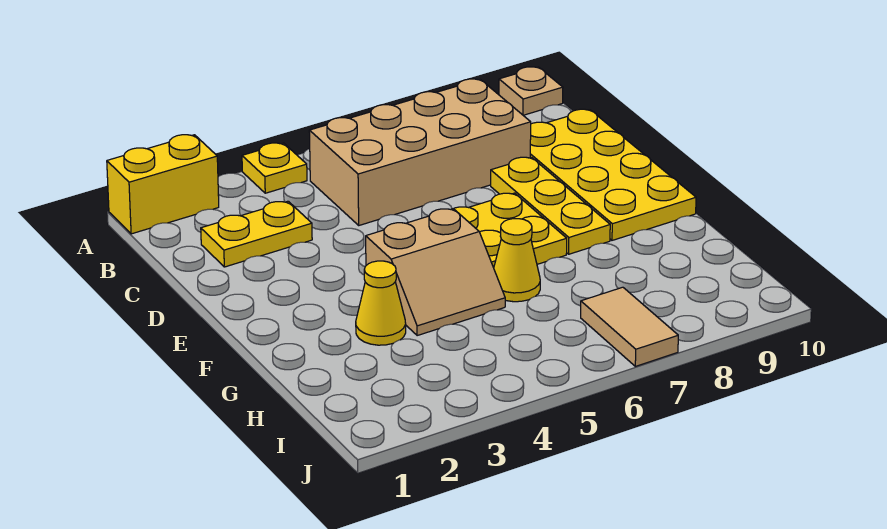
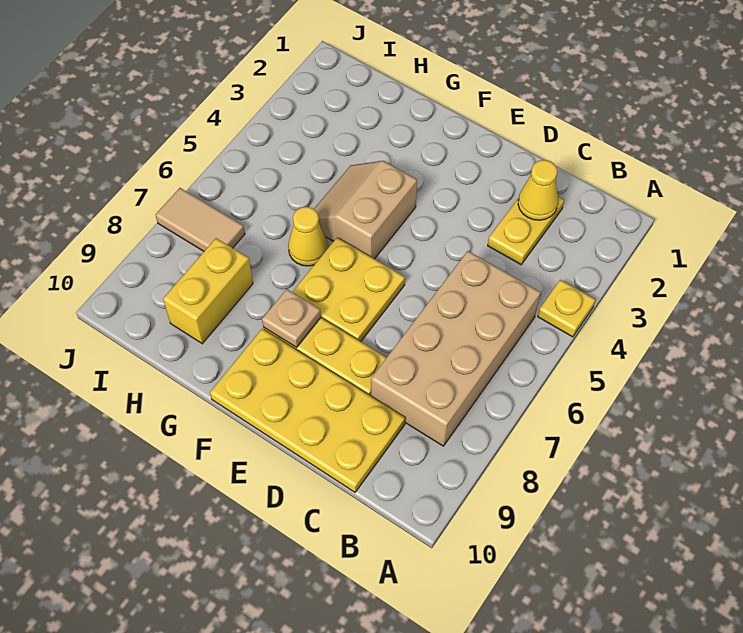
yellow brick A1:A2 level 1 -> yellow brick H8:H9 level 1
tan plate A10 level 1 -> tan plate F8 level 2
yellow cone G3 level 1 -> yellow cone C2 level 2

